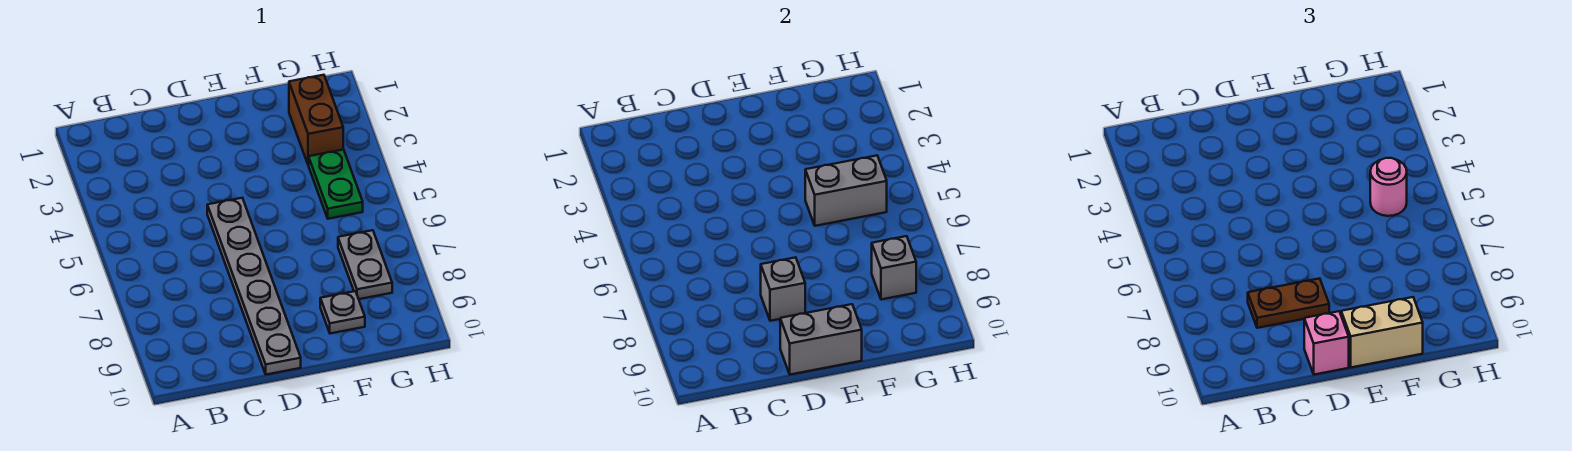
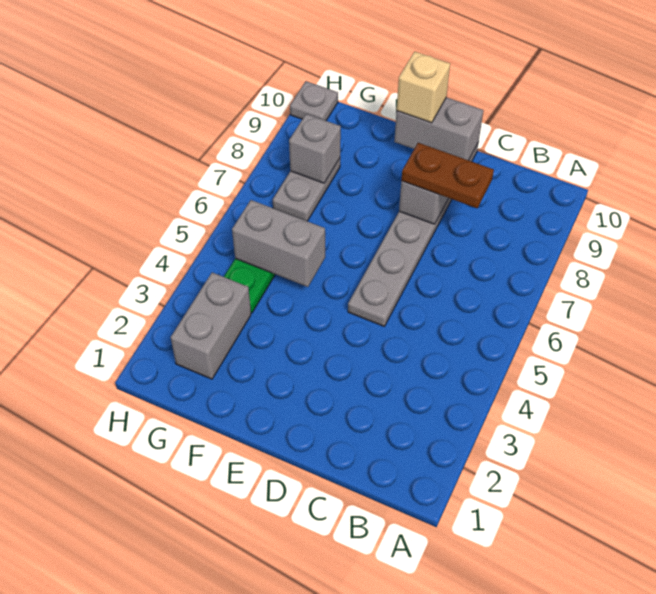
pink brick D10 level 3 -> none
tan brick E10:F10 level 3 -> tan brick E10 level 3
grey plate F9 level 1 -> grey plate H10 level 1
brown brick G2:G3 level 1 -> grey brick G2:G3 level 1
pink round brick G5 level 3 -> none

